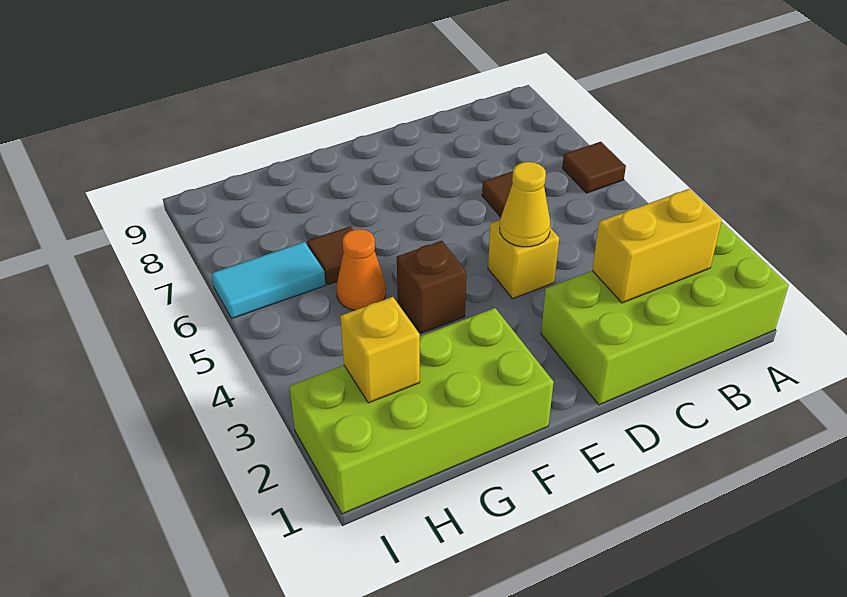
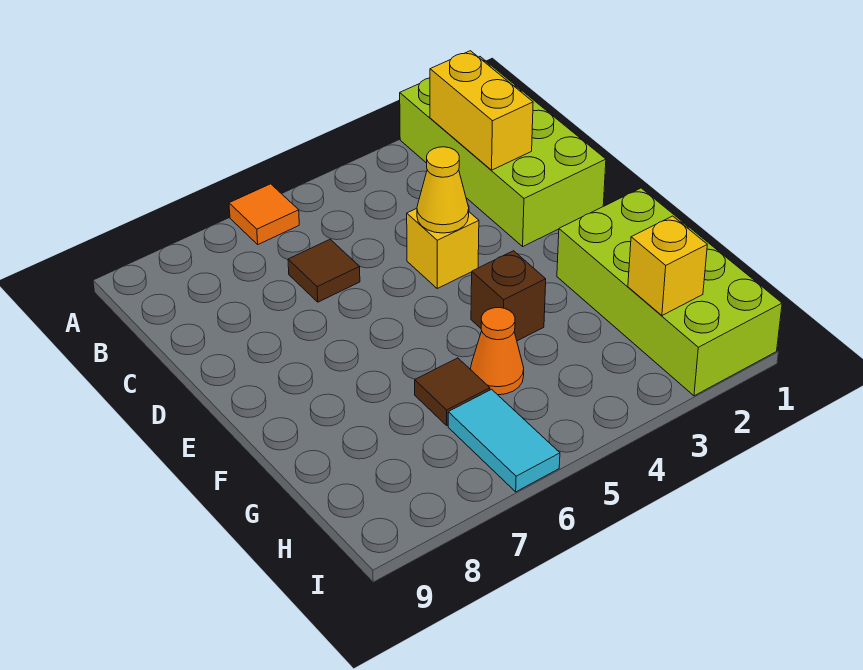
brown tile A6 level 1 -> orange tile A6 level 1

